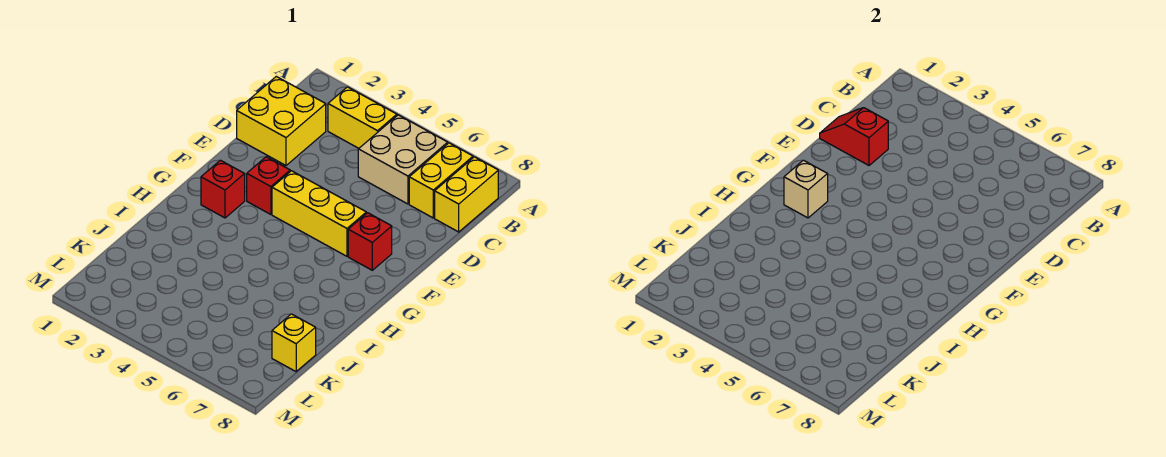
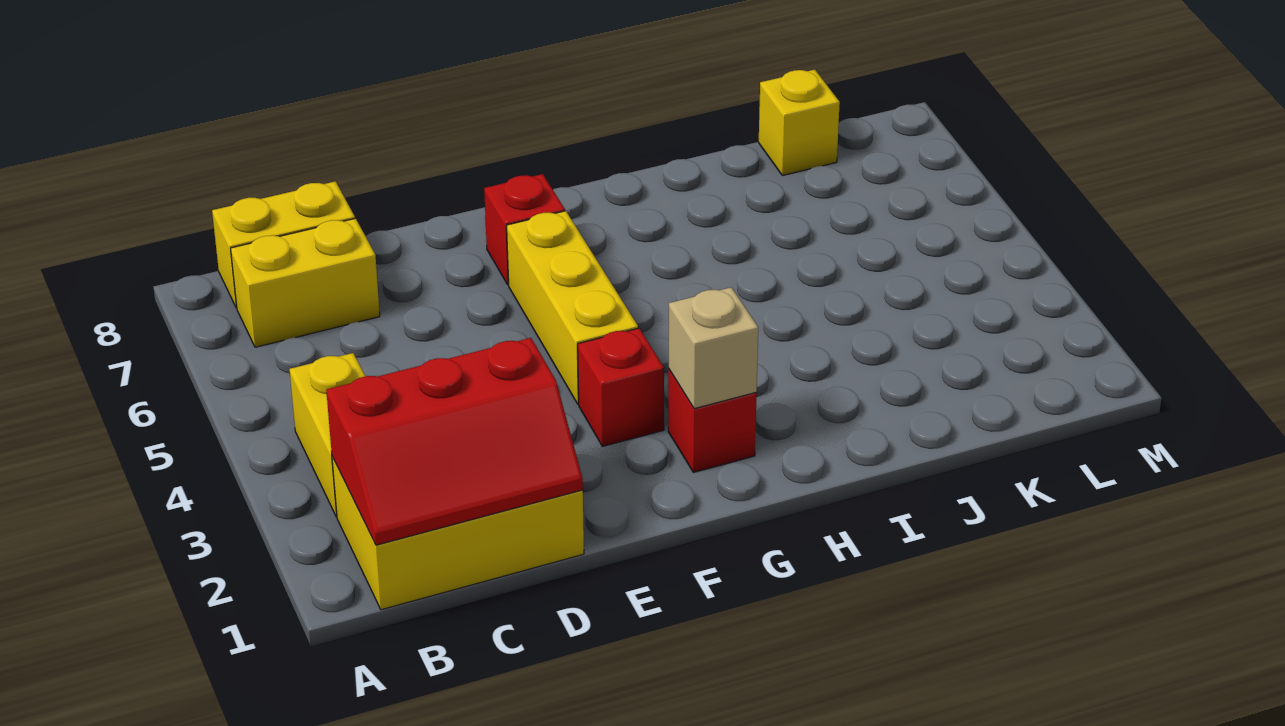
tan brick B5:C6 level 1 -> none
yellow brick C1:D2 level 1 -> yellow brick B1:D2 level 1
red slope D1:D2 level 2 top 2 -> red slope B1:D2 level 2 top 2

